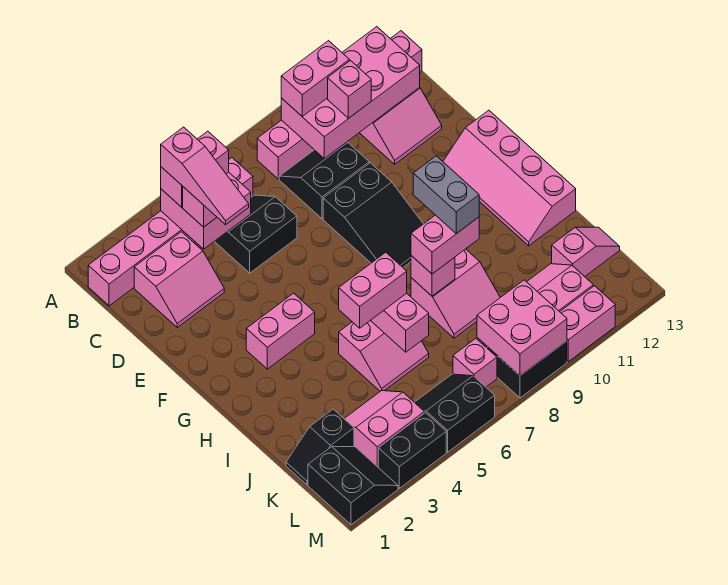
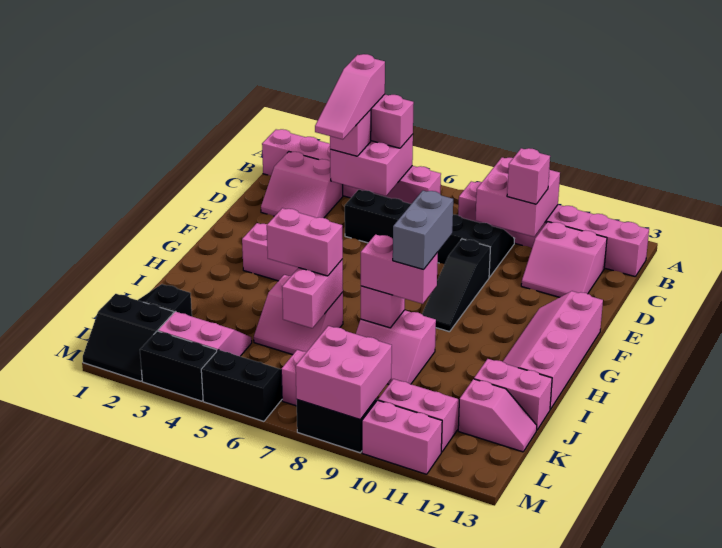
pink brick B9:C12 level 2 -> pink brick B9:C10 level 2
pink brick B9:B10 level 3 -> pink brick J12:J13 level 1
black slope E8:G9 level 1 top E -> black slope E9:G9 level 1 top E
black slope L1:M2 level 1 top 1 -> black slope L1:M2 level 1 top L

